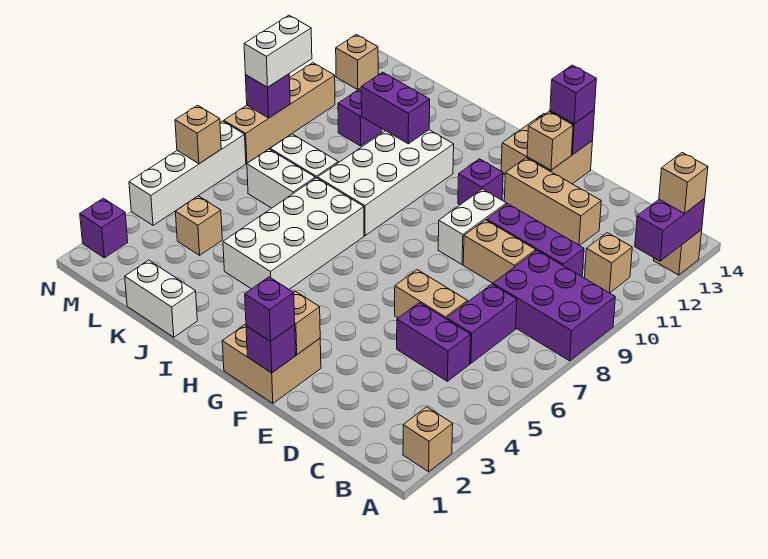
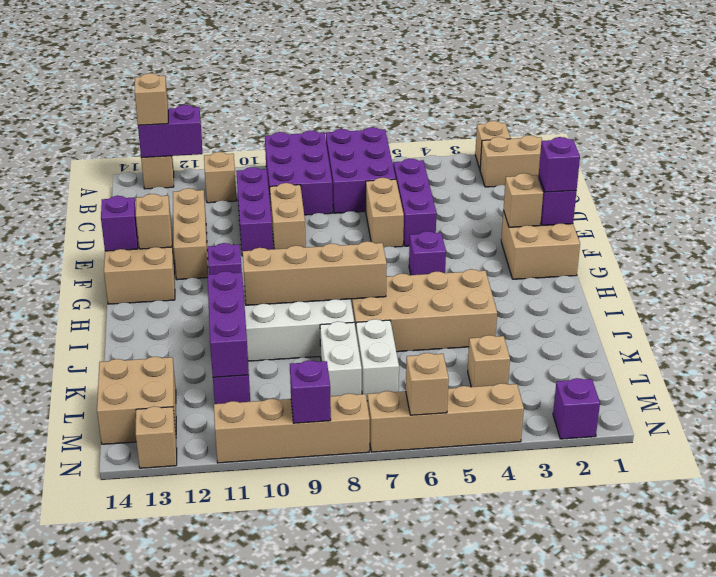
none -> tan brick B1:B2 level 1
purple brick C5:D5 level 1 -> purple brick C5:E5 level 1
purple brick C6:C7 level 1 -> purple brick A6:C7 level 1
white brick F9:F10 level 1 -> none
purple brick F14 level 3 -> purple brick G5 level 1
white brick I4:J7 level 1 -> tan brick I4:J7 level 1
none -> tan brick I7:I10 level 2
white brick J1:K1 level 1 -> none
purple brick J11:K11 level 2 -> purple brick J11:L11 level 2
none -> tan brick L13:M14 level 1
white brick N4:N7 level 1 -> tan brick N4:N7 level 1
white brick N9:N10 level 3 -> none

